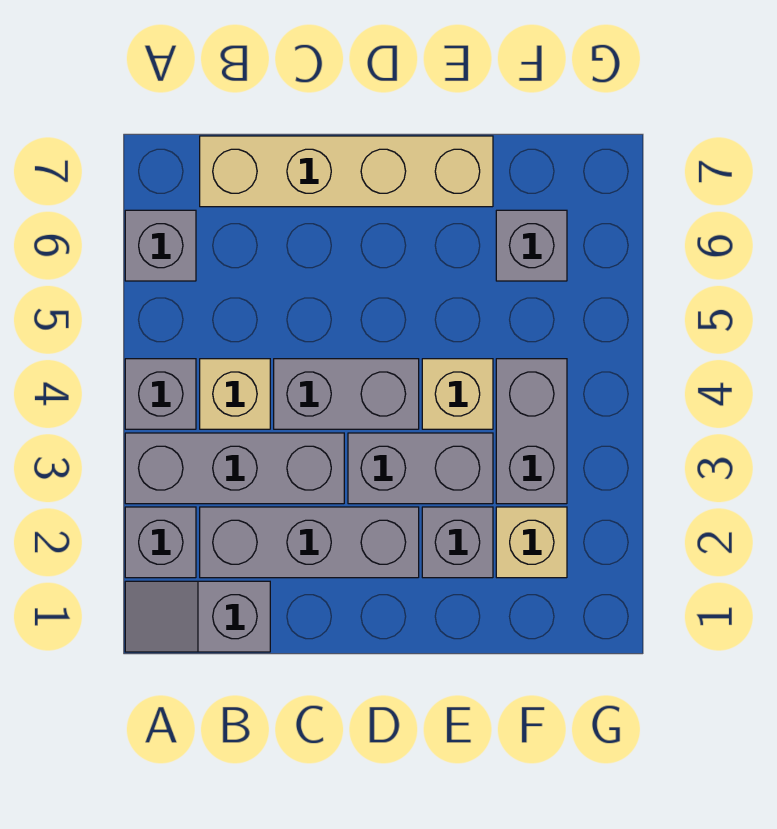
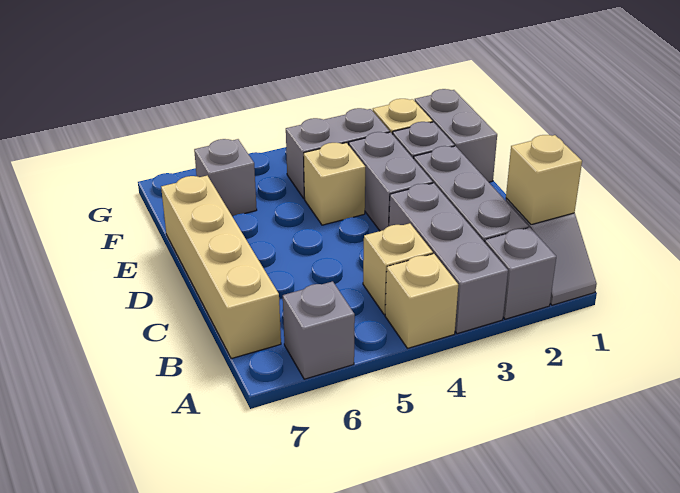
grey brick A4 level 1 -> tan brick A4 level 1
none -> tan brick B1 level 2
grey brick C4:D4 level 1 -> grey brick E1:F1 level 1

